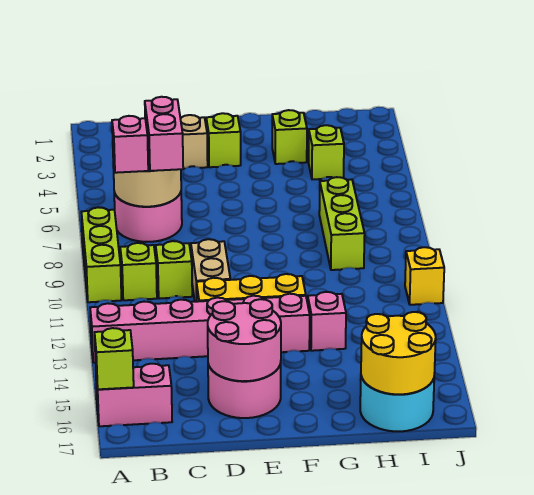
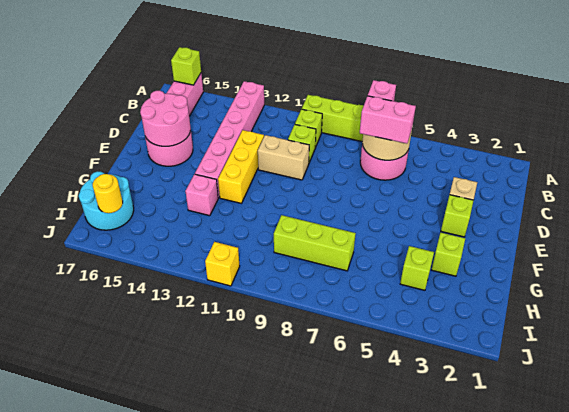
yellow round brick H16:I17 level 2 -> yellow round brick I16 level 2

